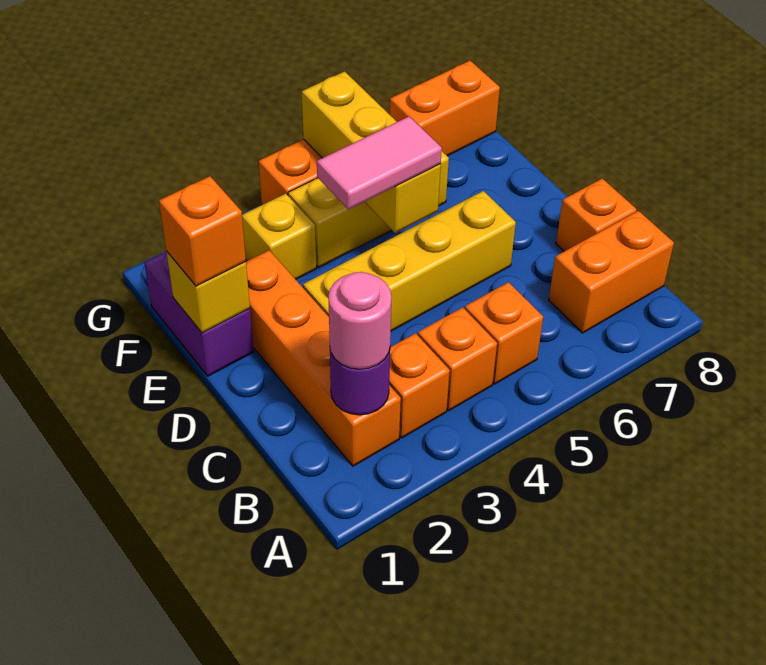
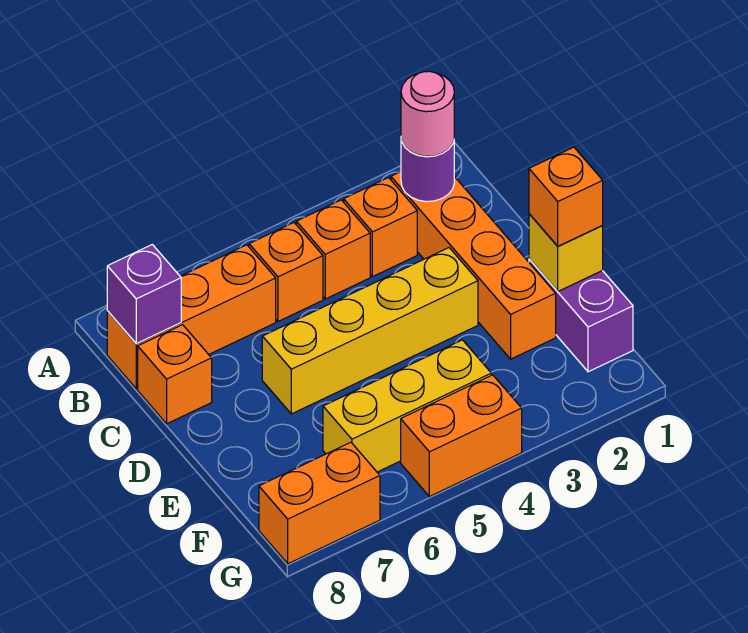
orange brick B7:B8 level 1 -> orange brick B6:B8 level 1
none -> purple brick B8 level 2
pink tile E4:E5 level 3 -> none
yellow brick E5:G5 level 2 -> none
yellow brick F3 level 1 -> none

